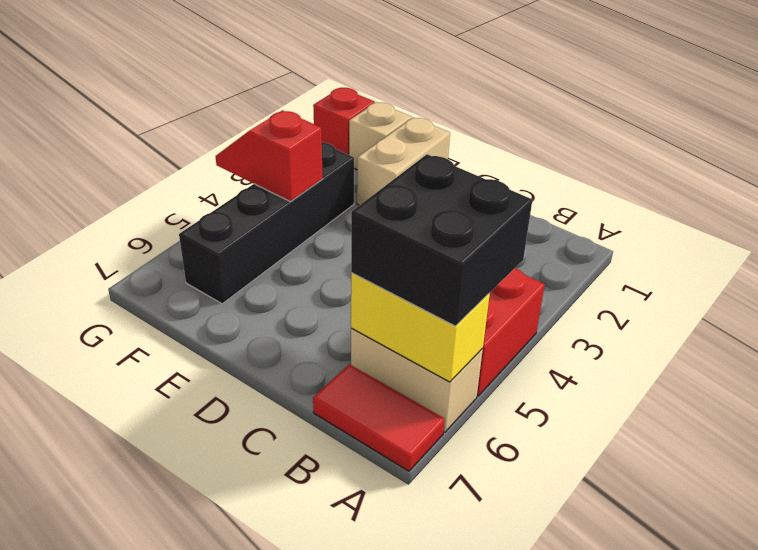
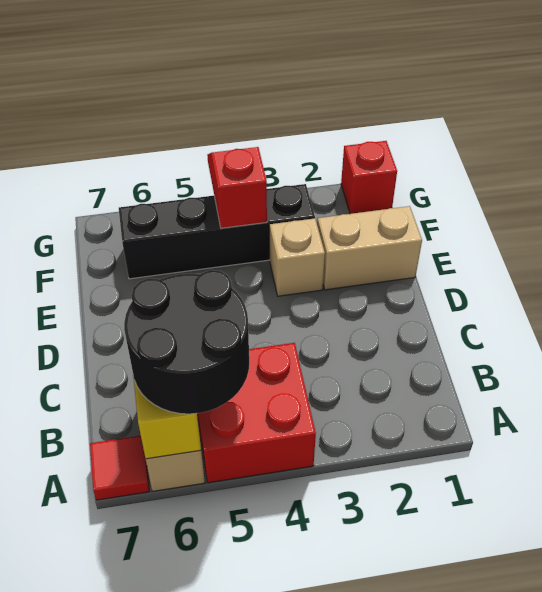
black brick A5:B6 level 3 -> black round brick A5:B6 level 3
red tile A7:B7 level 1 -> red tile A7 level 1
tan brick F1 level 1 -> tan brick E3 level 1

